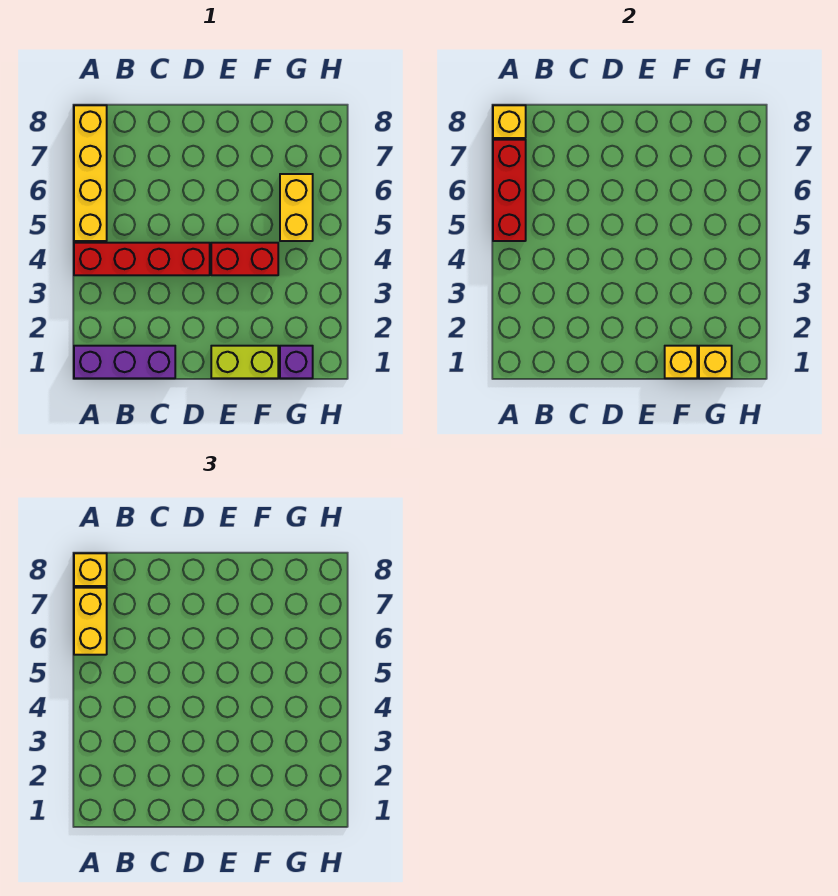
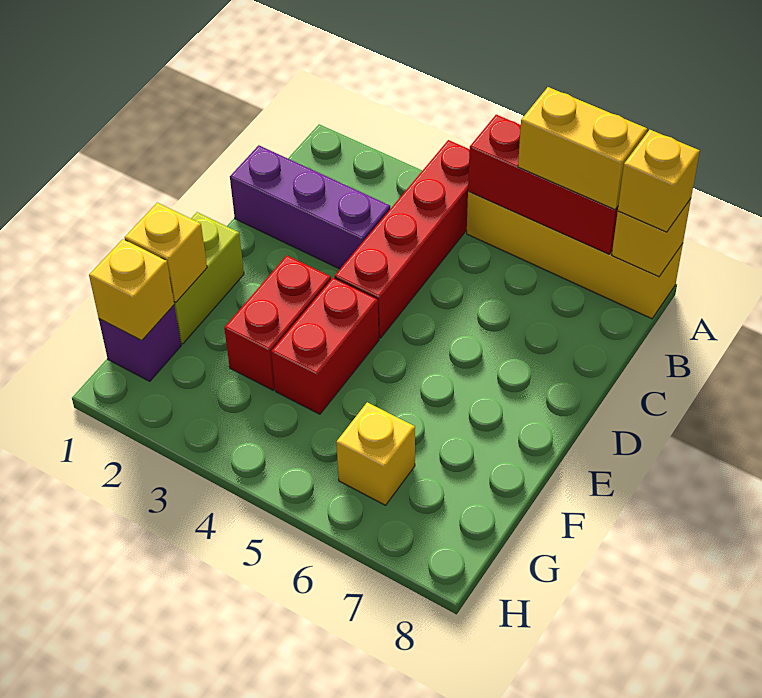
purple brick A1:C1 level 1 -> purple brick C1:C3 level 1
none -> red brick E3:F3 level 1
yellow brick G5:G6 level 1 -> yellow brick G6 level 1

